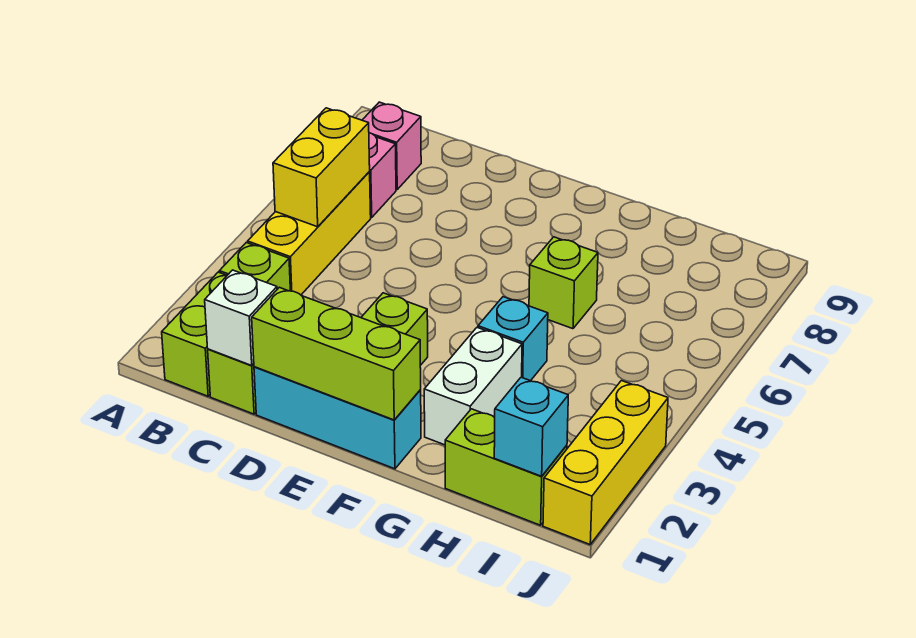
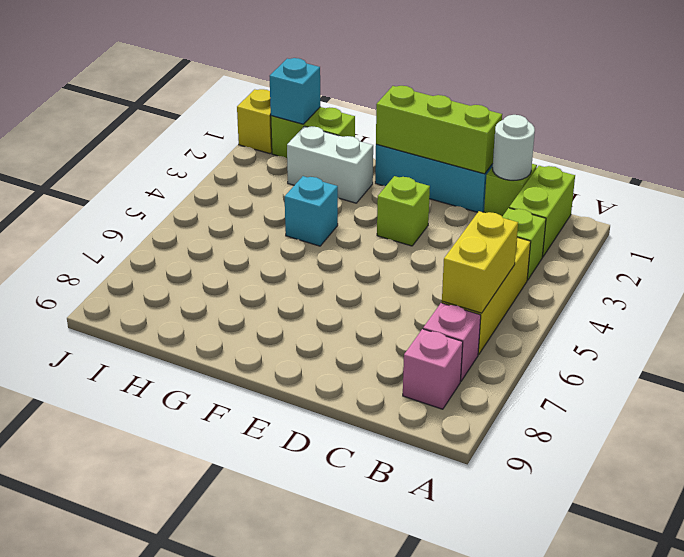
white brick C1 level 2 -> white round brick C1 level 2
white brick G2:G3 level 1 -> white brick G2:H2 level 1
lime brick G6 level 1 -> none
yellow brick J1:J3 level 1 -> yellow brick J1 level 1

